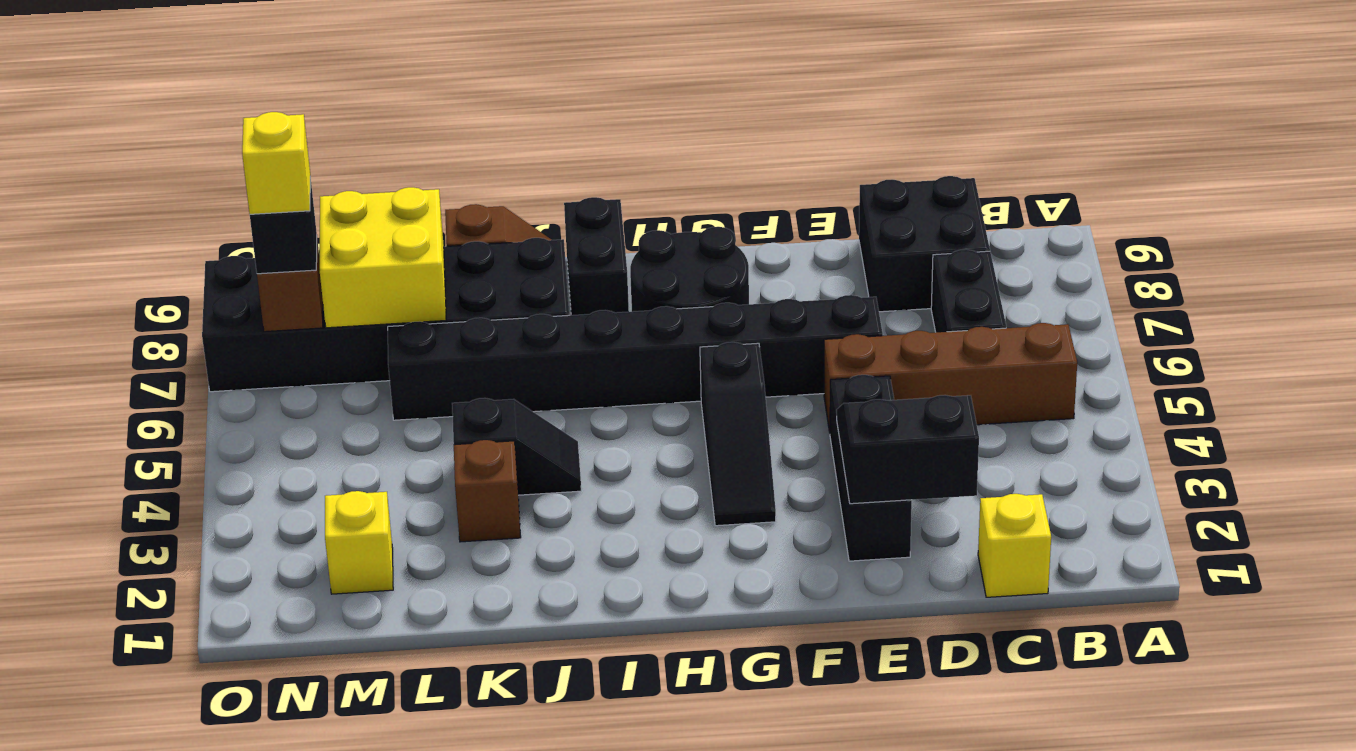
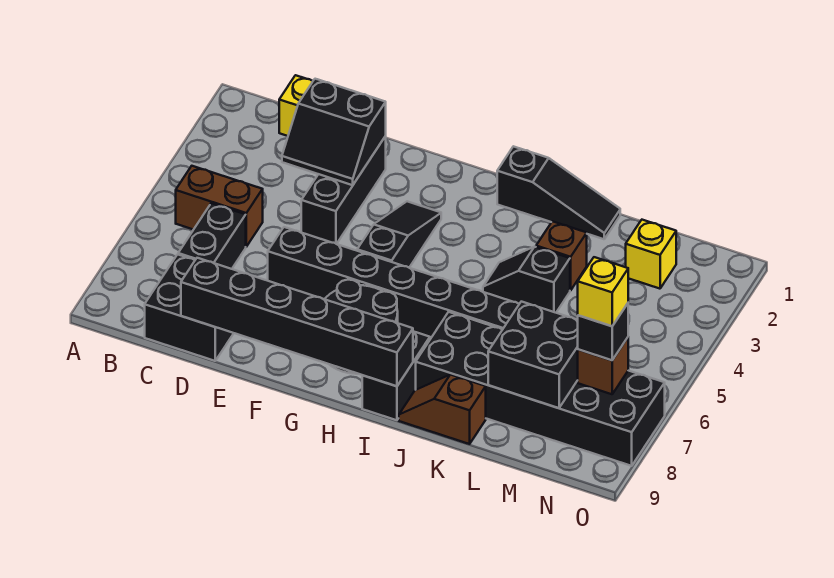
brown brick B5:E5 level 1 -> brown brick B5:C5 level 1
none -> black brick D9:I9 level 2
none -> black slope I1:K1 level 1 top I
yellow brick L7:M8 level 2 -> black brick L7:M8 level 2

